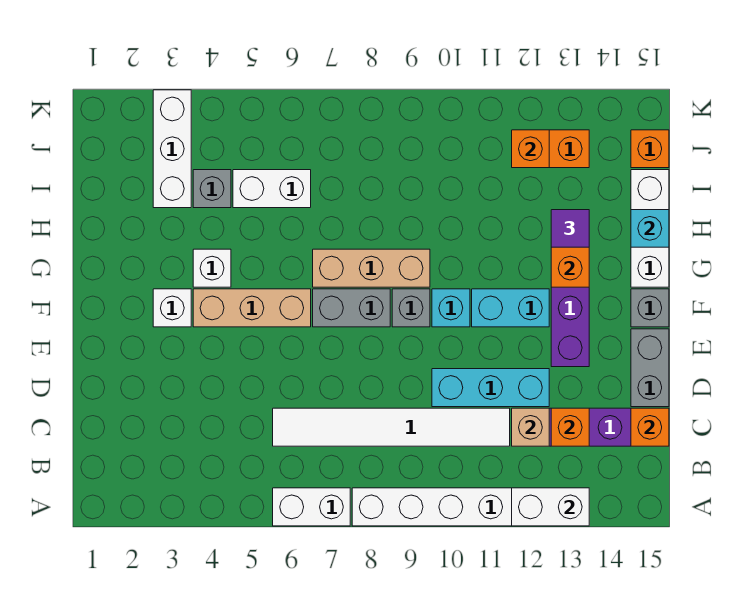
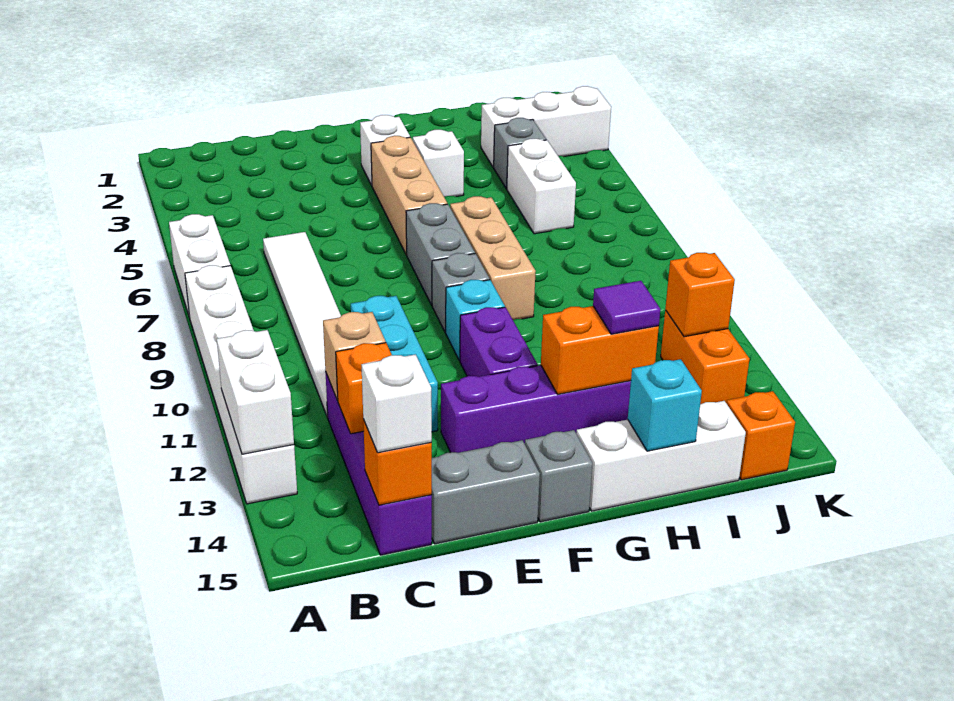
none -> white brick C15 level 3
cyan brick F11:F12 level 1 -> purple brick F11:F12 level 1

